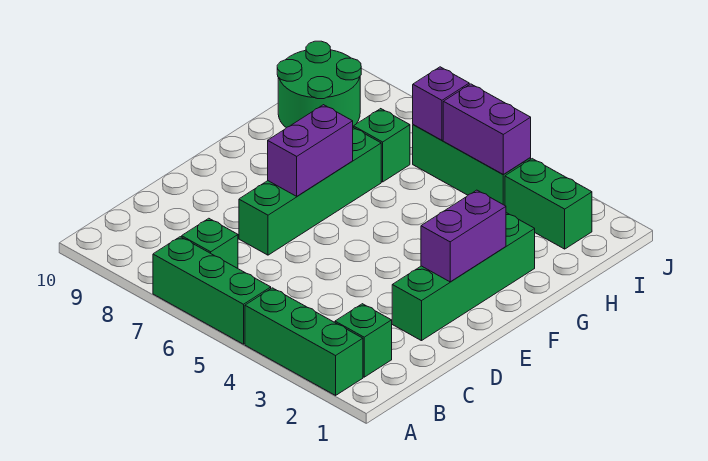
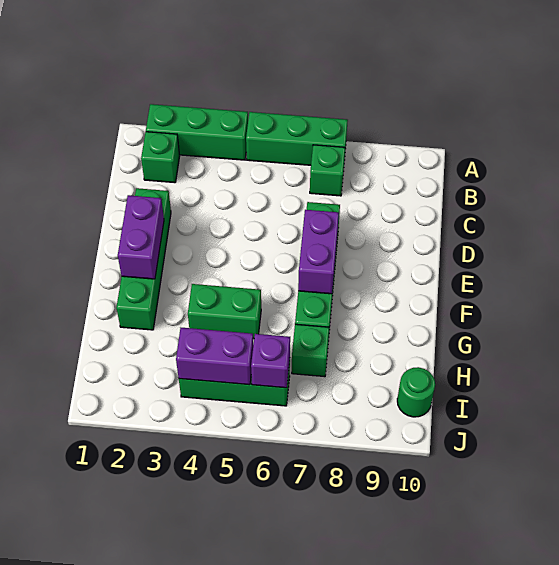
green round brick H9:I10 level 1 -> green round brick I10 level 1
green brick I2:I3 level 1 -> green brick G4:G5 level 1

